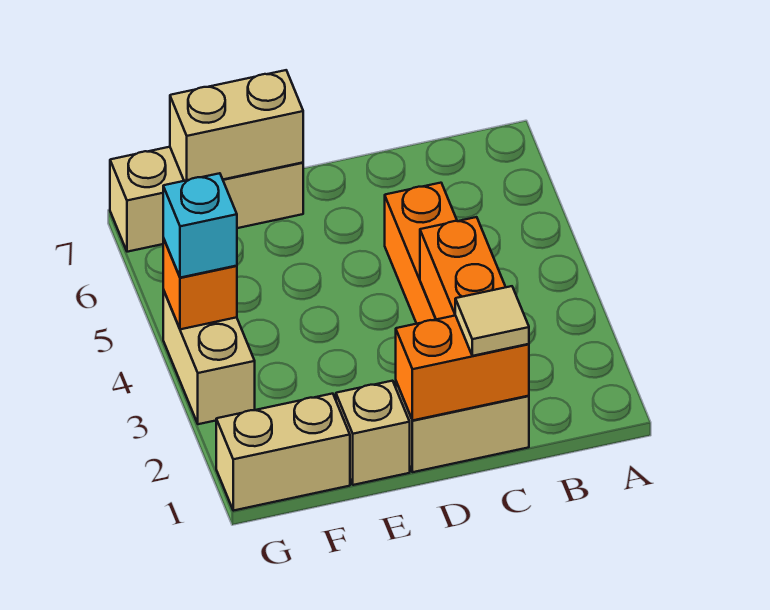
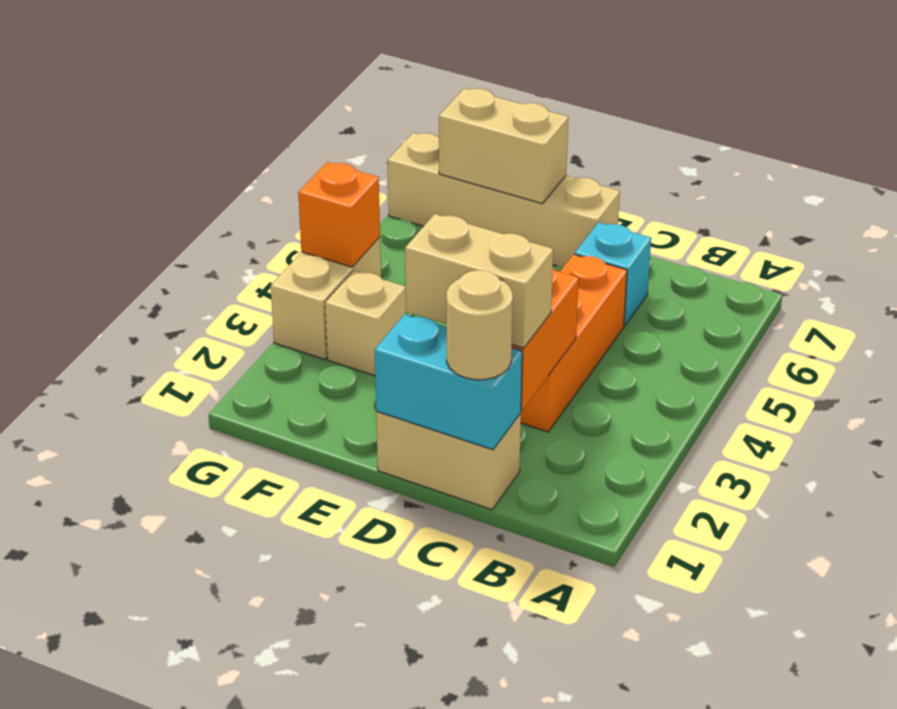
orange brick C1:D1 level 2 -> cyan brick C1:D1 level 2
tan tile C1 level 3 -> tan round brick C1 level 3
tan brick E1 level 1 -> tan brick F3 level 1
tan brick E7:G7 level 1 -> tan brick D7:G7 level 1
tan brick F1:G1 level 1 -> tan brick C2:D2 level 3
cyan brick G4 level 3 -> cyan brick C6 level 1

